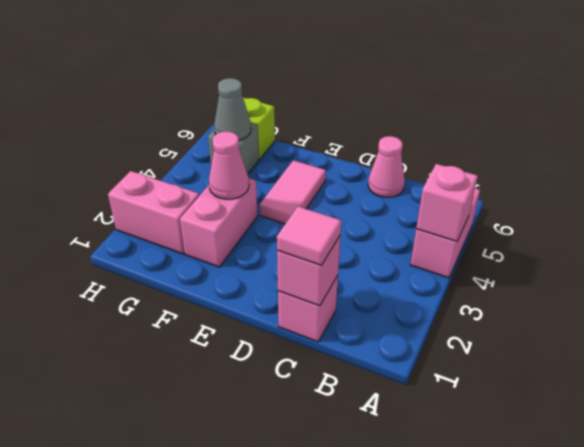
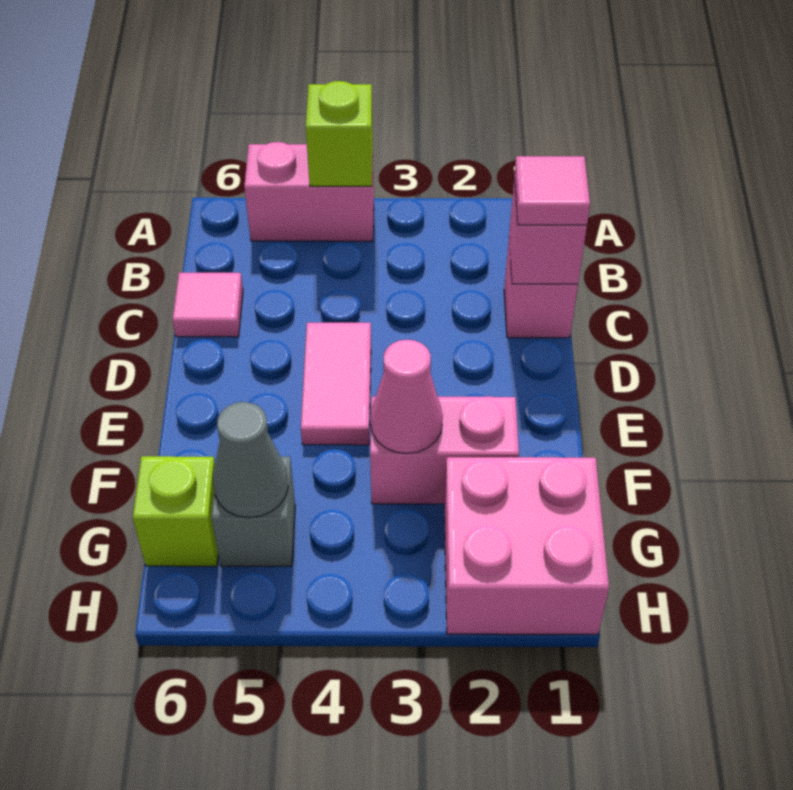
pink brick A4 level 2 -> lime brick A4 level 2
pink cone C6 level 1 -> pink tile C6 level 1
pink tile E4:E5 level 1 -> pink tile D4:E4 level 1
pink brick G2:H2 level 1 -> pink brick G1:H2 level 1

